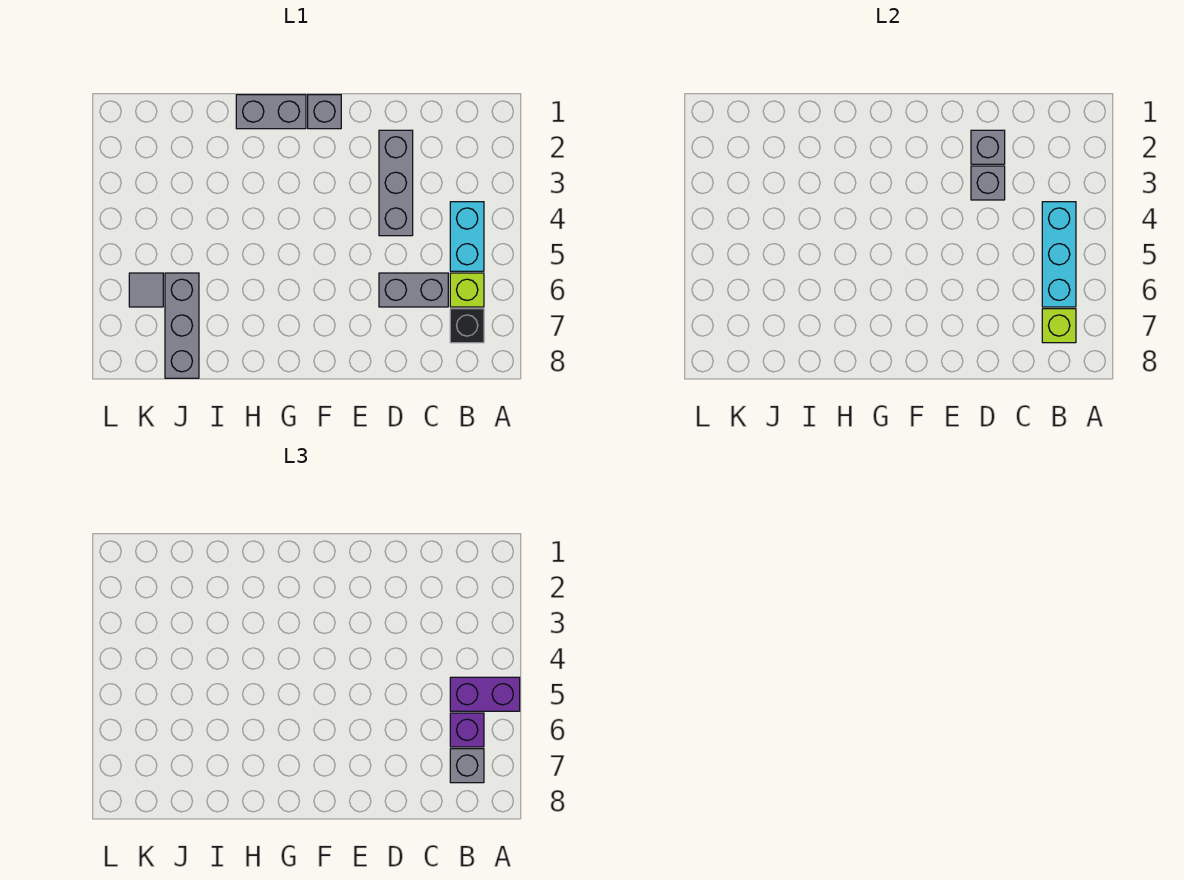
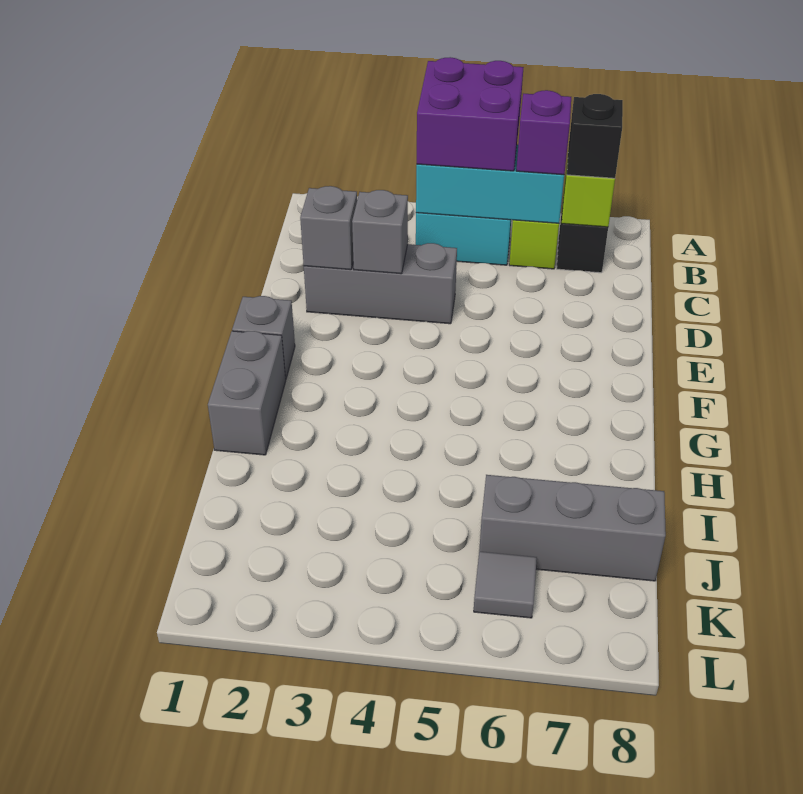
purple brick A5:B5 level 3 -> purple brick A4:B5 level 3
grey brick B7 level 3 -> black brick B7 level 3
grey brick C6:D6 level 1 -> none

